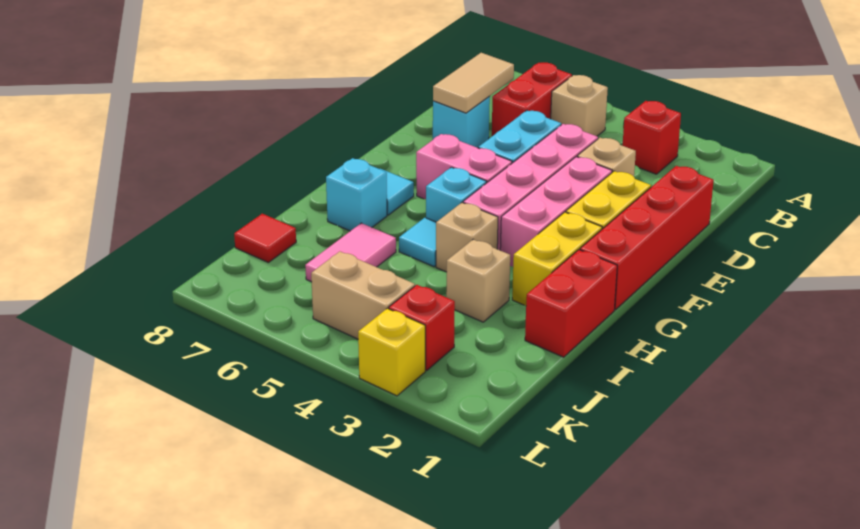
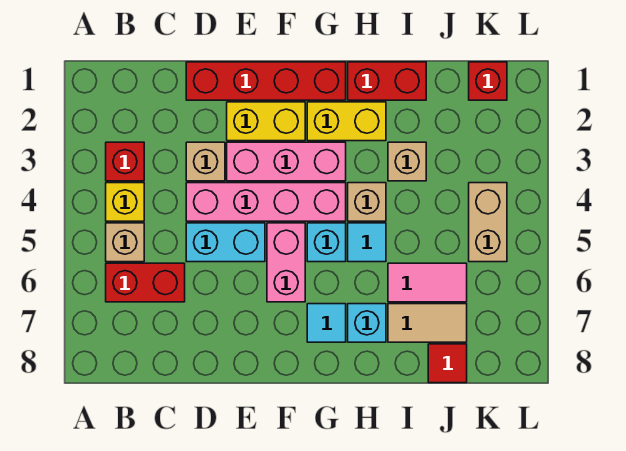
tan tile C7:D7 level 2 -> tan tile I7:J7 level 1
cyan brick D7 level 1 -> none
red brick K3 level 1 -> red brick K1 level 1
yellow brick L3 level 1 -> yellow brick B4 level 1

